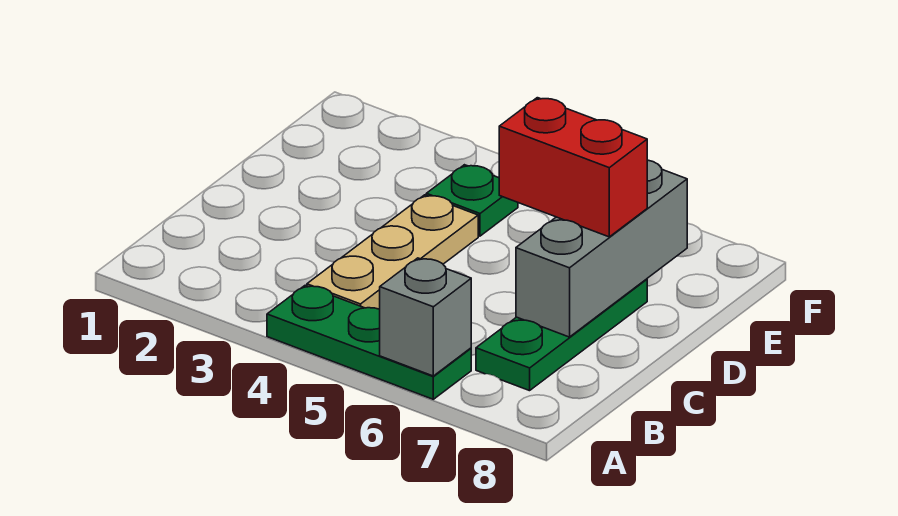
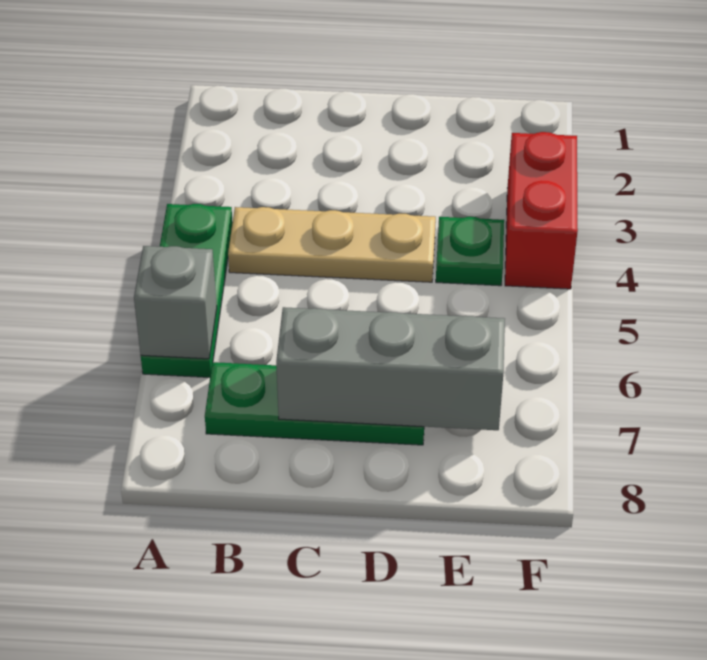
red brick D6:D7 level 3 -> red brick F3:F4 level 1

